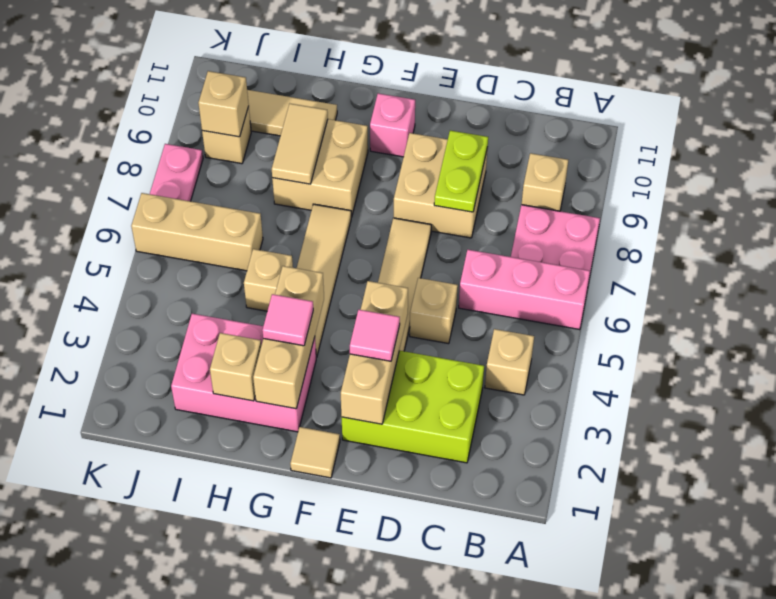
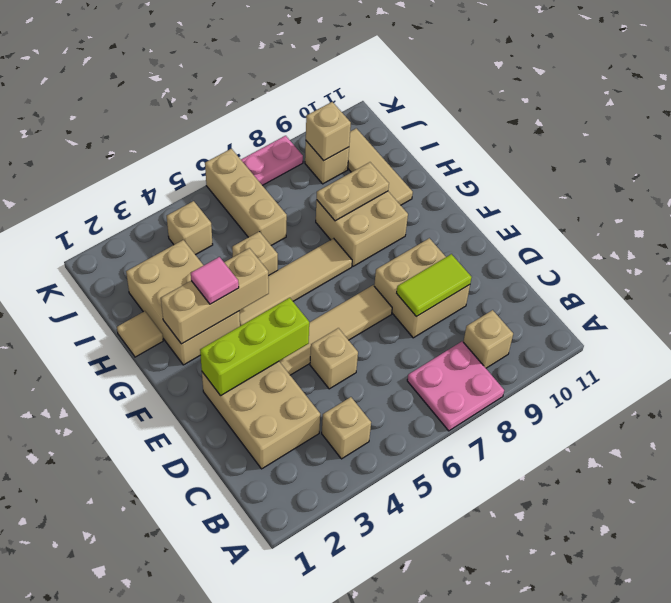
pink brick A6:C6 level 1 -> none
lime brick C2:E3 level 1 -> tan brick C2:E3 level 1
lime plate D8:D9 level 2 -> lime tile D8:D9 level 2
tan brick E2:E4 level 2 -> lime brick E2:E4 level 2
pink tile E3 level 3 -> none
tan tile F1 level 1 -> tan tile H1 level 1
pink brick F10 level 1 -> none
pink brick G2:I3 level 1 -> tan brick G2:I3 level 1
tan brick H2 level 2 -> tan brick J4 level 1
tan tile H8:H9 level 2 -> tan plate H8:H9 level 2

